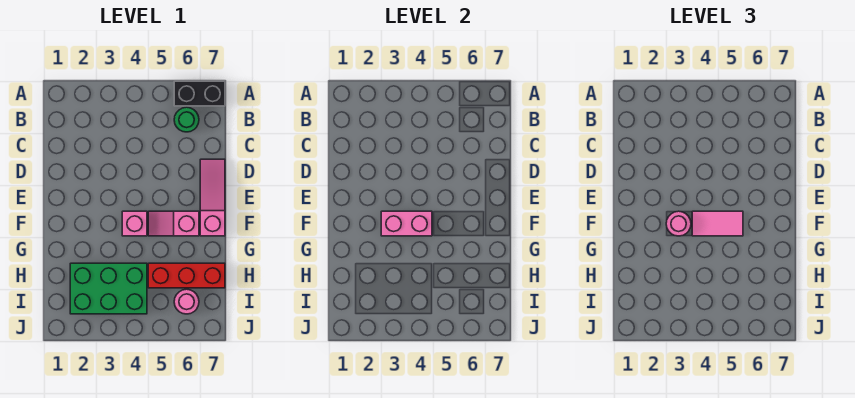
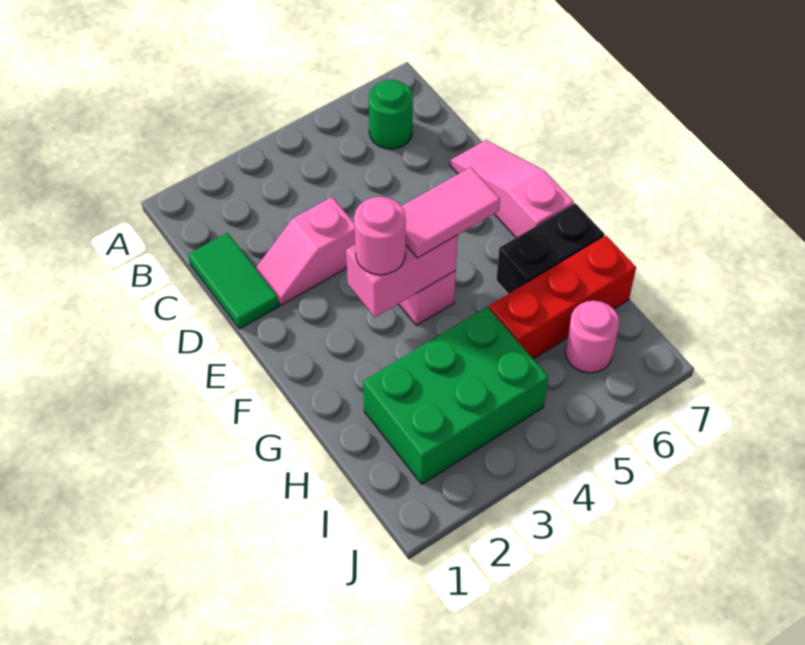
black brick A6:A7 level 1 -> black brick G6:G7 level 1
none -> green tile C1:D1 level 1
pink slope F5:F6 level 1 top 6 -> pink slope D2:D3 level 1 top 3

